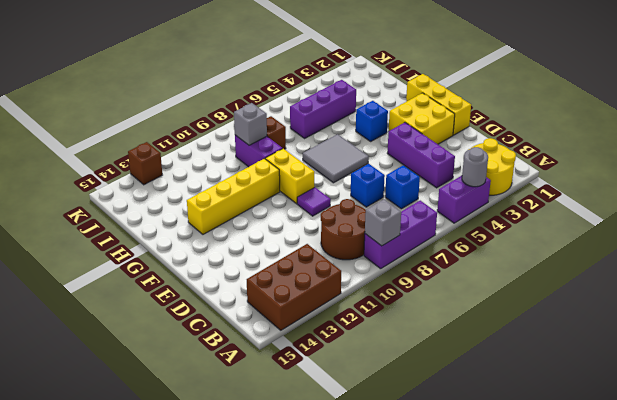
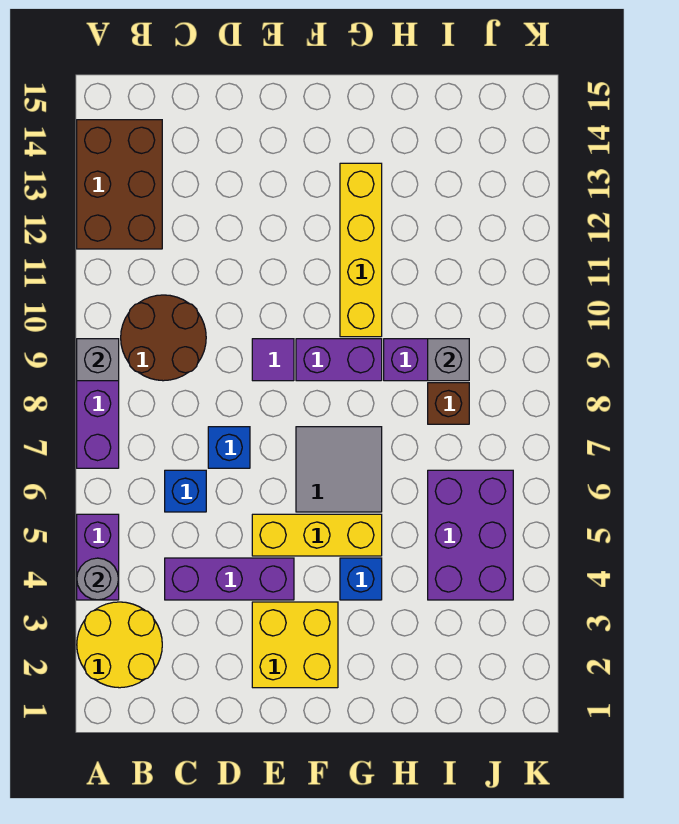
yellow brick E1:G1 level 1 -> yellow brick E5:G5 level 1
yellow brick F9:G9 level 1 -> purple brick F9:G9 level 1
purple brick I4:I6 level 1 -> purple brick I4:J6 level 1
brown brick K13 level 1 -> none

